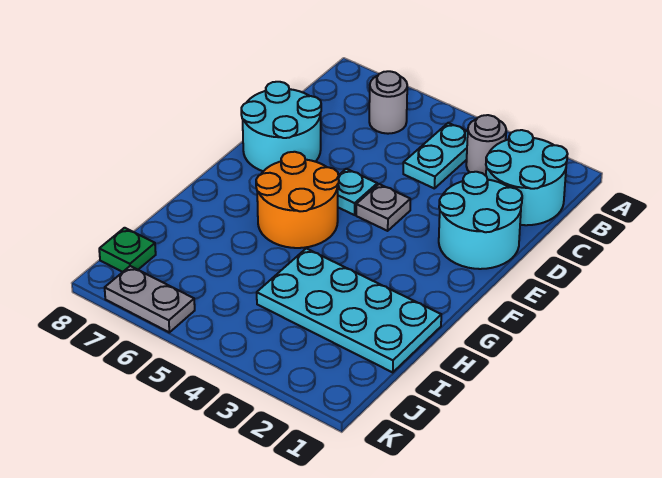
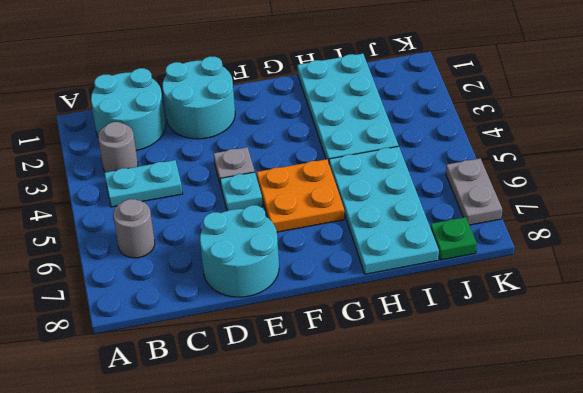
orange round brick F5:G6 level 1 -> orange plate F5:G6 level 1
none -> cyan plate H5:I8 level 1

